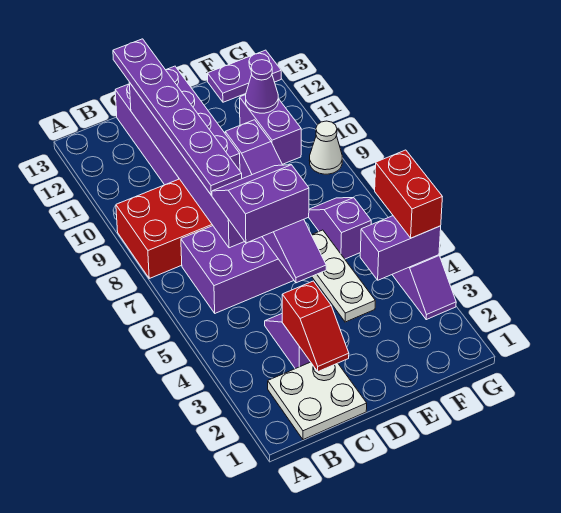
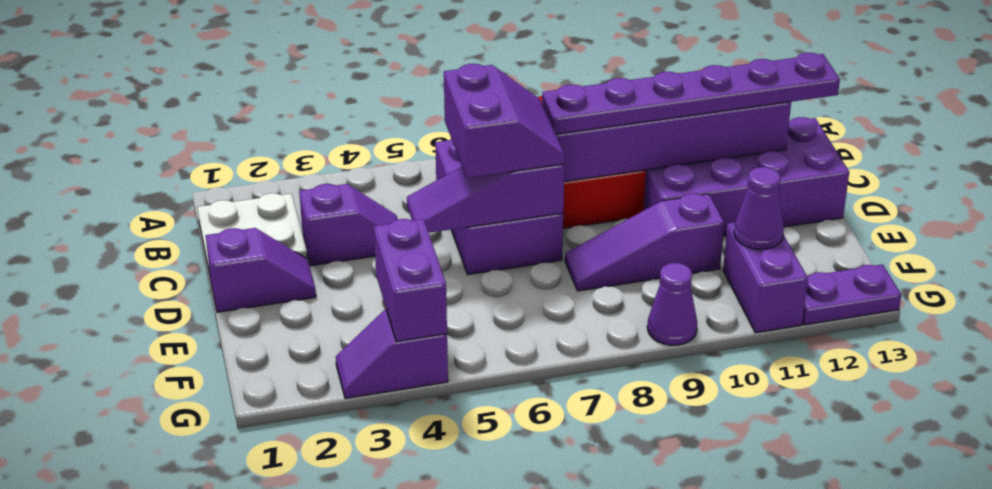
red slope C2:C3 level 2 top 3 -> none
white plate E4:E6 level 1 -> none
purple slope F6:F7 level 1 top 6 -> purple slope D1:D2 level 1 top 1
purple brick F10:F11 level 1 -> purple brick F11:G11 level 1
purple plate F13:G13 level 1 -> purple plate G12:G13 level 1
red brick G4:G5 level 3 -> none
white cone G9 level 1 -> purple cone G9 level 1

